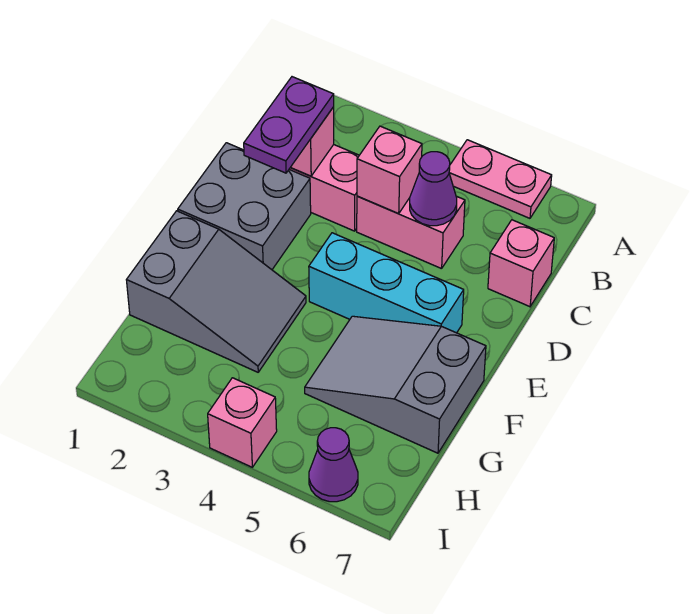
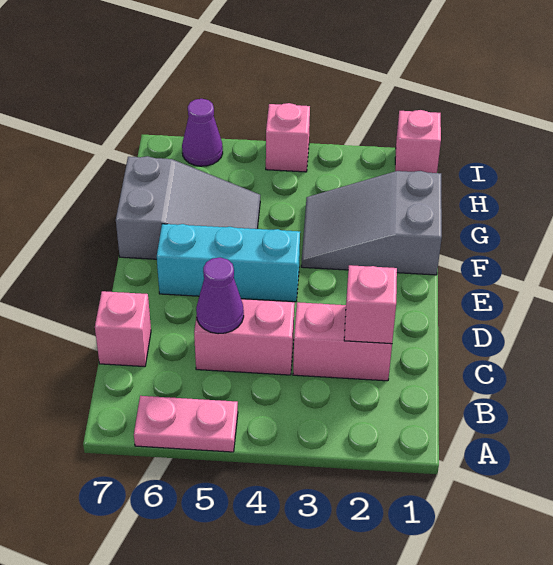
purple plate C2:D2 level 3 -> none
pink brick C4 level 2 -> pink brick I1 level 1
grey brick D1:E2 level 1 -> none

